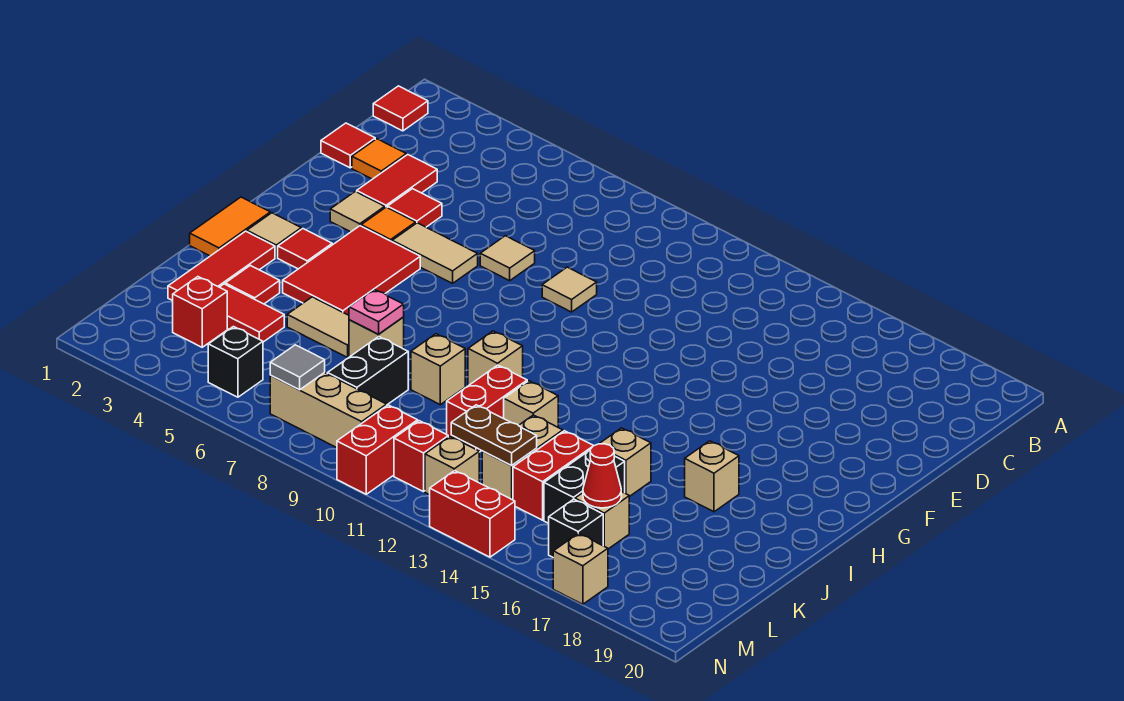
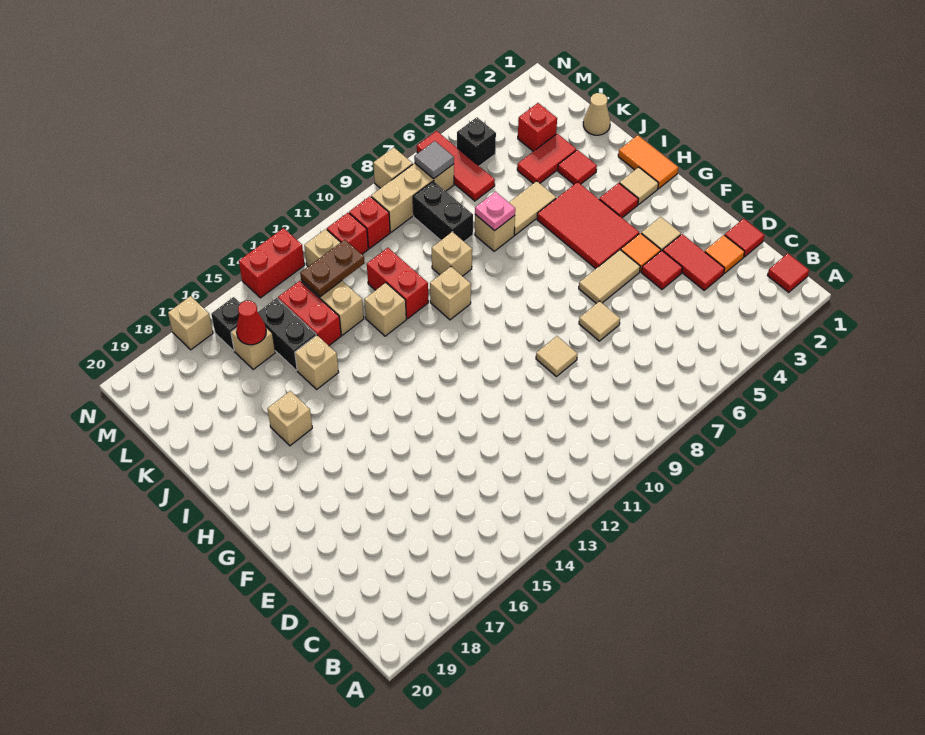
red tile I2:K2 level 1 -> red tile L6:N6 level 1
none -> tan cone K1 level 1
red brick M10:N10 level 1 -> red brick M10 level 1
none -> tan brick N8 level 1

